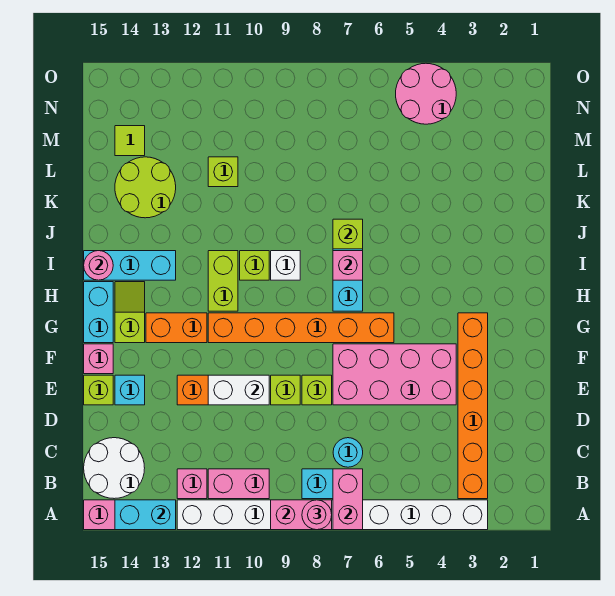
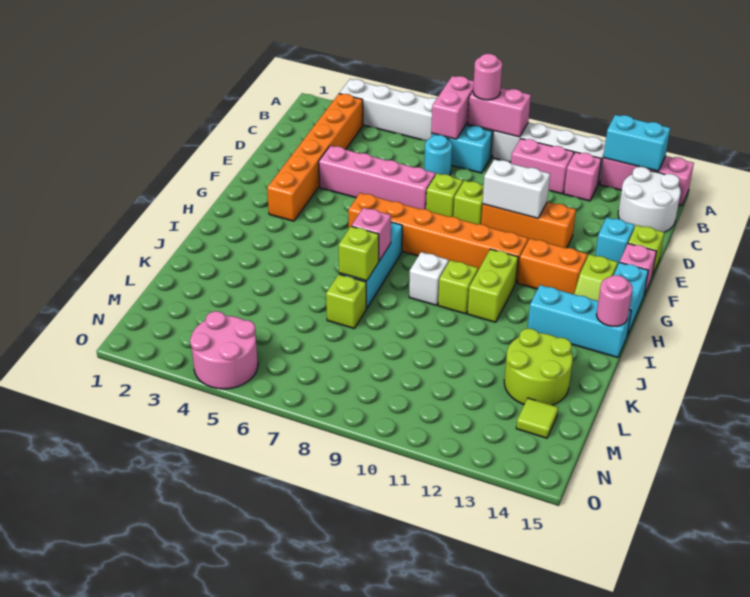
pink brick E4:F7 level 1 -> pink brick E4:E7 level 1
lime brick L11 level 1 -> lime brick K7 level 1

